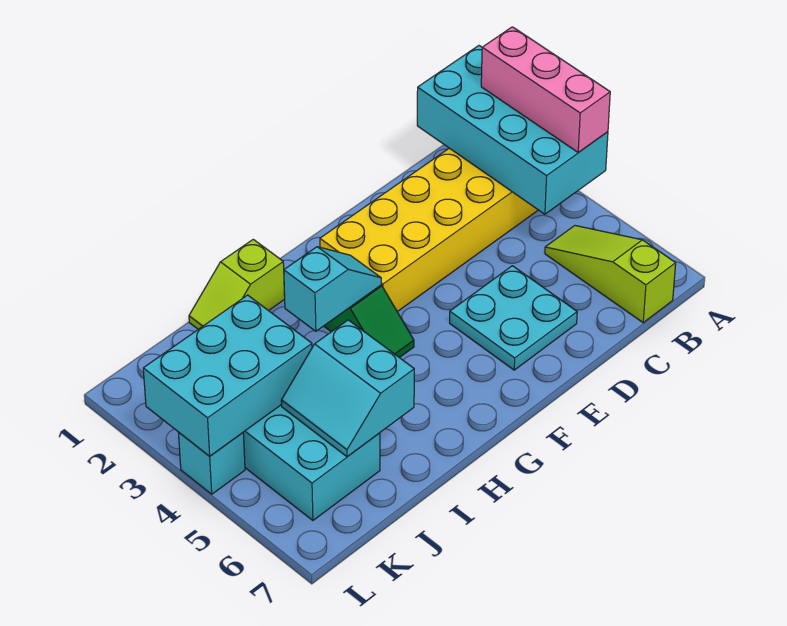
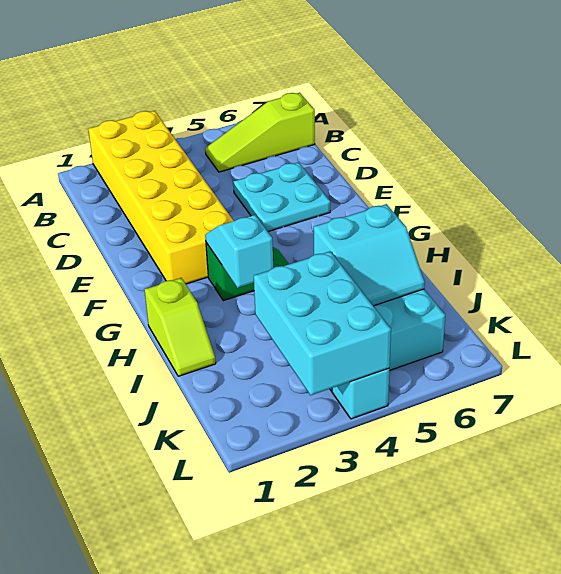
cyan brick A1:B4 level 2 -> none
pink brick A2:A4 level 3 -> none

